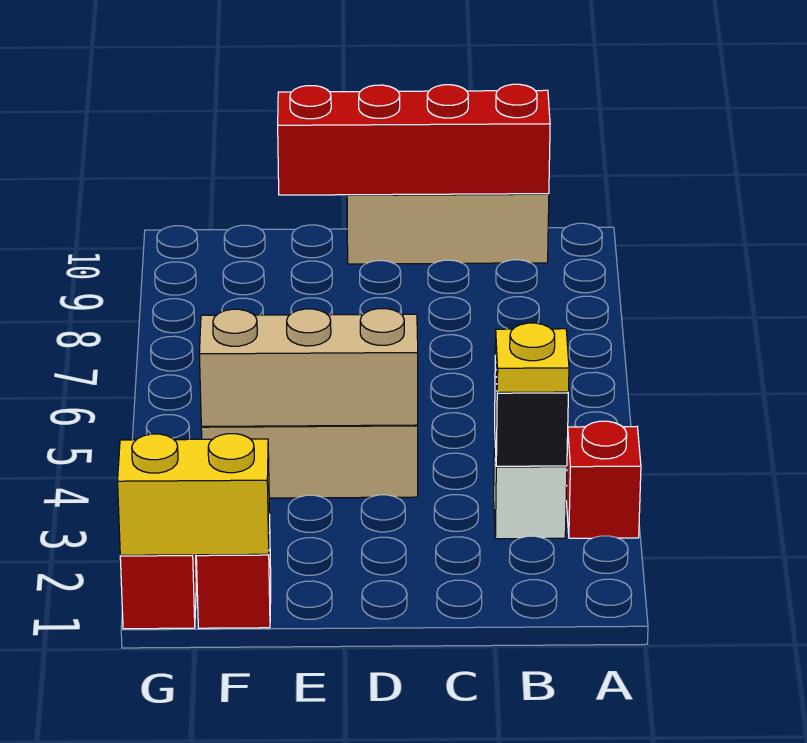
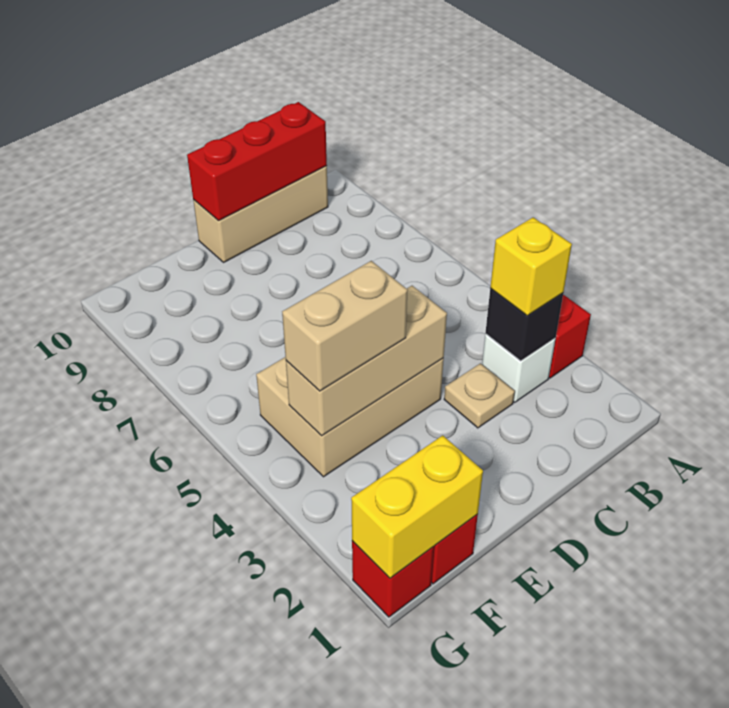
yellow plate B3 level 3 -> yellow brick B3 level 3
red brick B10:E10 level 2 -> red brick B10:D10 level 2
none -> tan plate C3 level 1
none -> tan brick E4:F4 level 3

